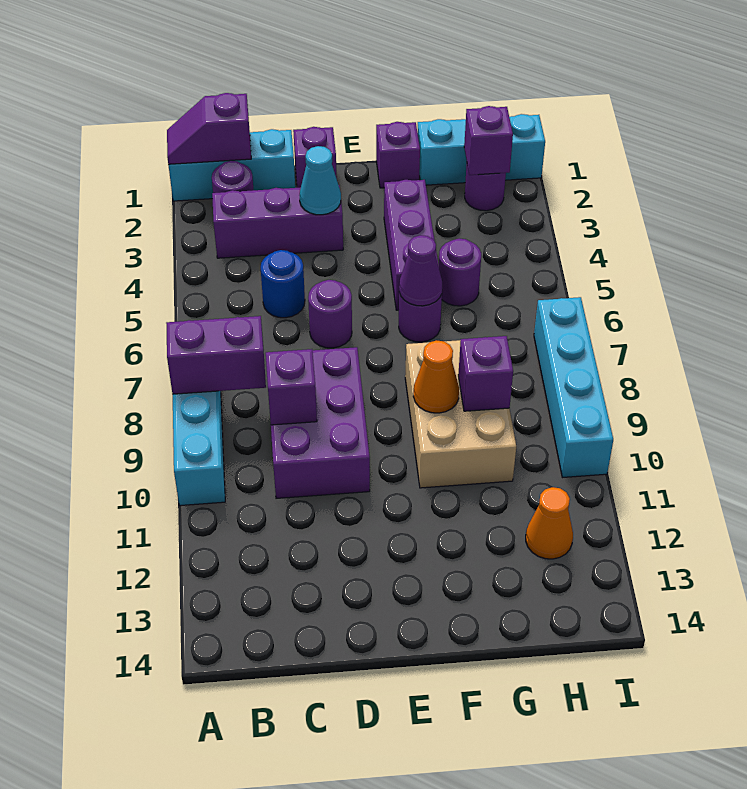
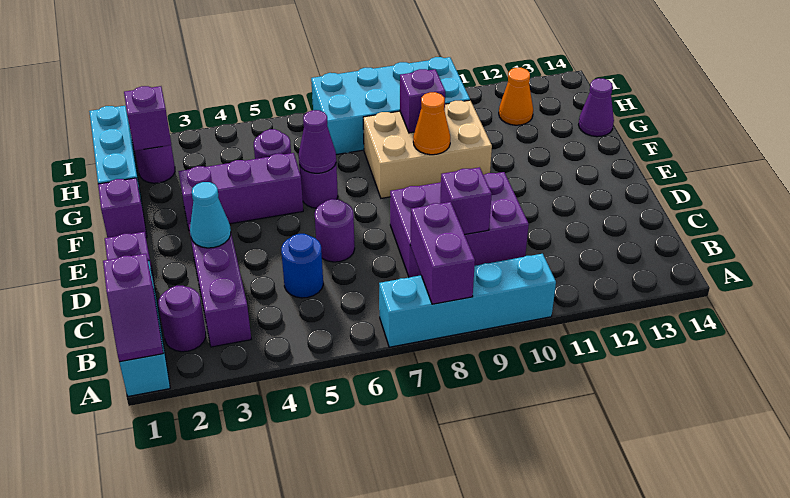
none -> purple cone G14 level 1
cyan brick I7:I10 level 1 -> cyan brick H7:I10 level 1

